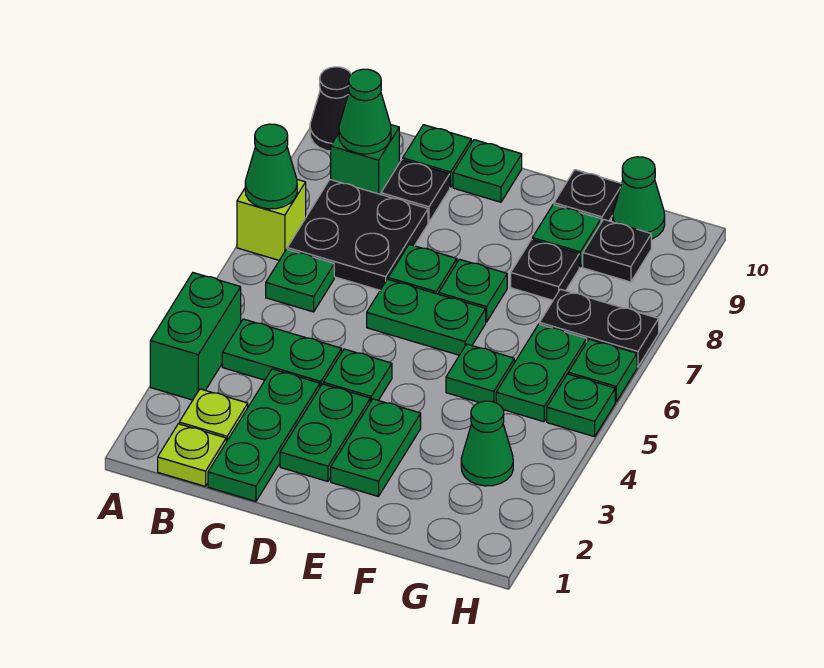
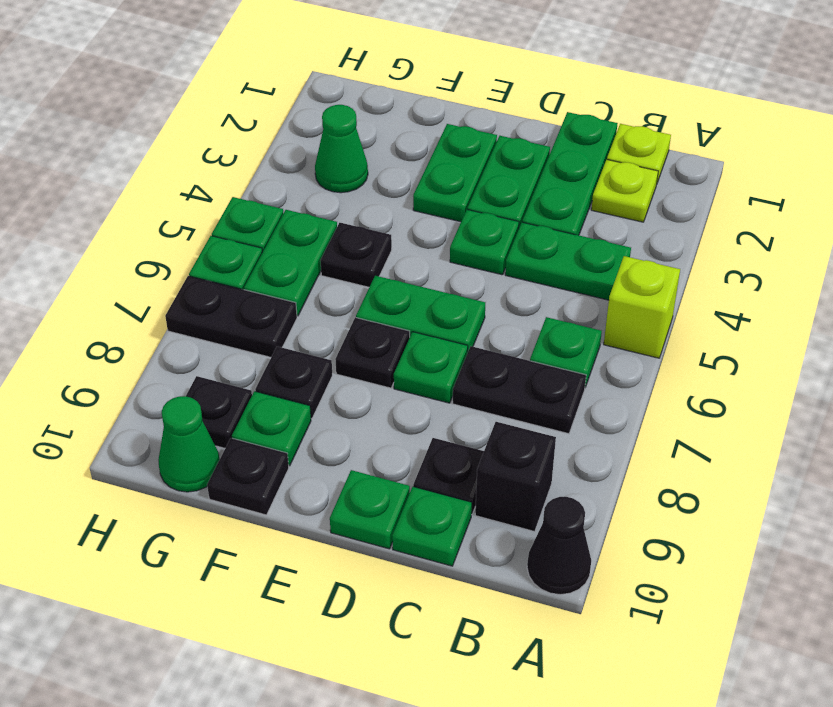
green brick A3:A4 level 1 -> none
lime brick A7 level 1 -> lime brick A5 level 1
green cone A7 level 2 -> none
black plate B7:C8 level 1 -> black plate B7:C7 level 1
green brick B9 level 1 -> black brick B9 level 1
green cone B9 level 2 -> none
green plate E7 level 1 -> black plate E7 level 1
green plate F5 level 1 -> black plate F5 level 1

